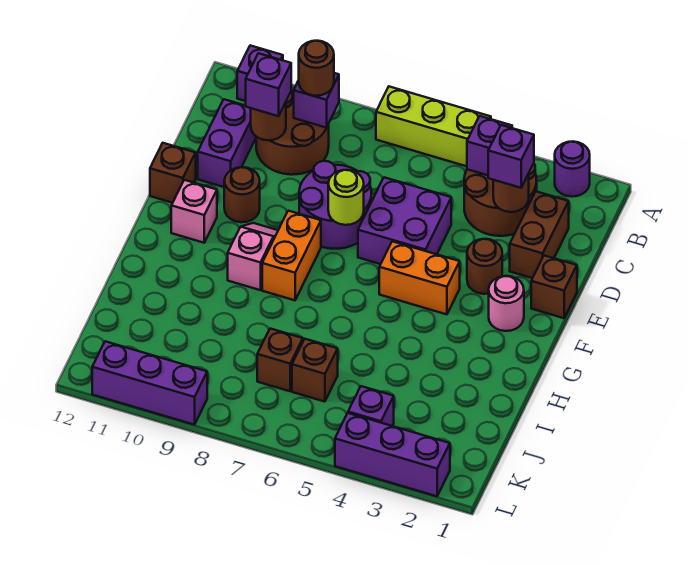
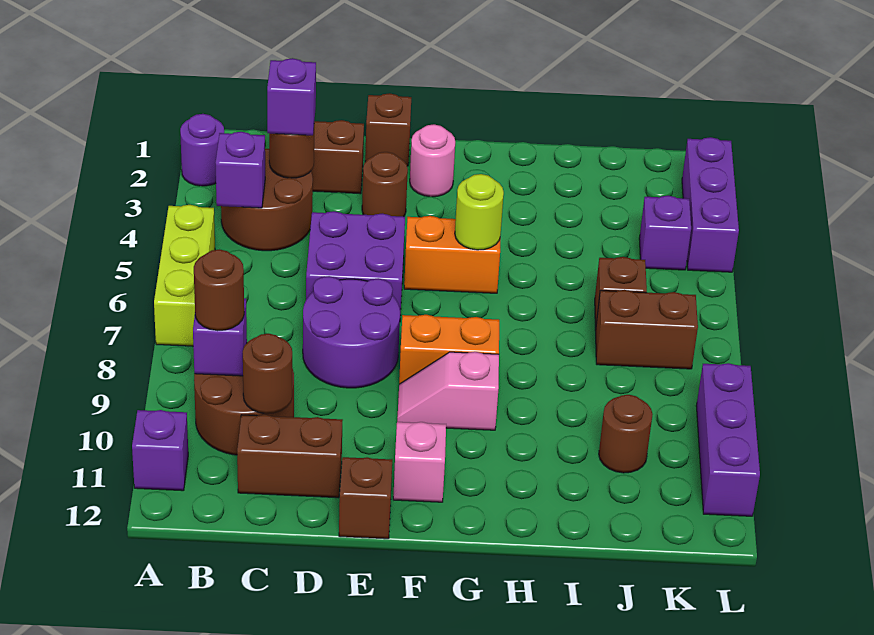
purple brick C10 level 3 -> none
purple brick C11:D11 level 1 -> brown brick C11:D11 level 1
lime round brick E7 level 2 -> lime round brick G5 level 2
brown round brick E10 level 1 -> brown round brick J10 level 1
orange brick F4:F5 level 1 -> orange brick F5:G5 level 1
brown brick J7 level 1 -> brown brick J7:K7 level 1

